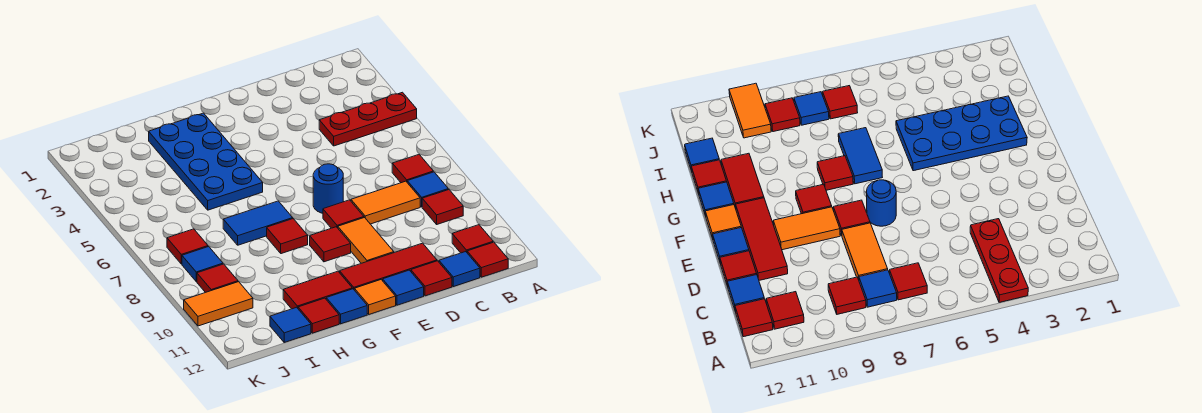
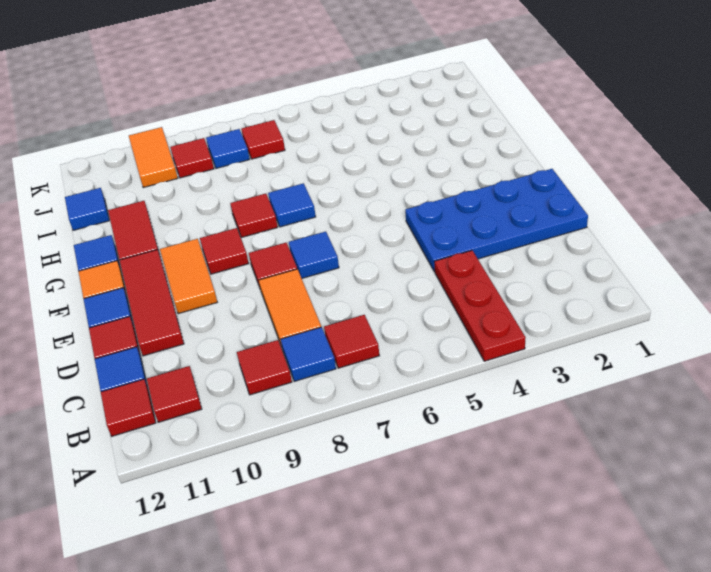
blue round brick E7 level 1 -> blue tile E7 level 1
orange tile E9:E10 level 1 -> orange tile E10:F10 level 1
blue plate G2:H5 level 1 -> blue plate D1:E4 level 1
blue tile G7:H7 level 1 -> blue tile G7 level 1
red tile H12 level 1 -> none

